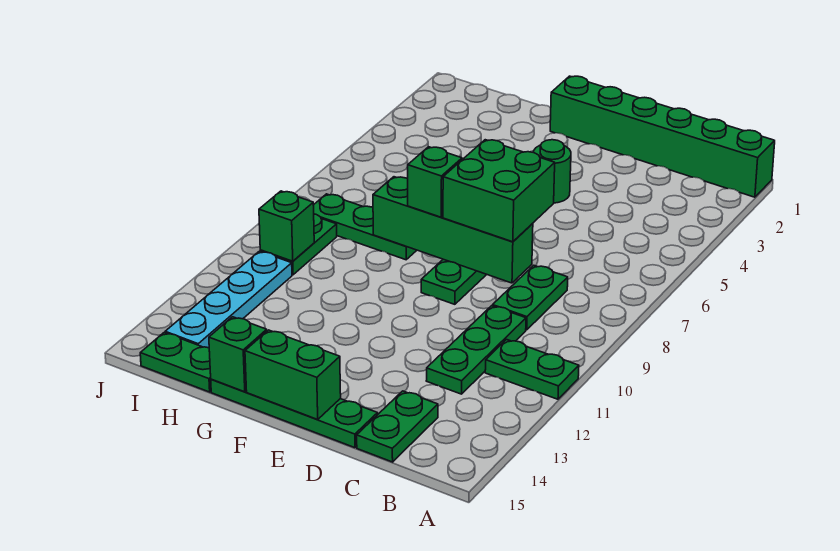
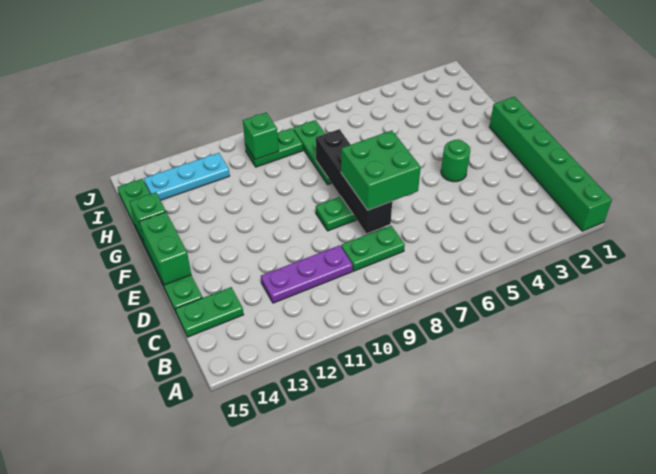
green plate A11:B11 level 1 -> none
green plate C10:C12 level 1 -> purple plate C10:C12 level 1
green brick D8:G8 level 2 -> black brick D8:G8 level 2
green brick F8 level 3 -> none
cyan plate I11:I14 level 1 -> cyan plate I12:I14 level 1

